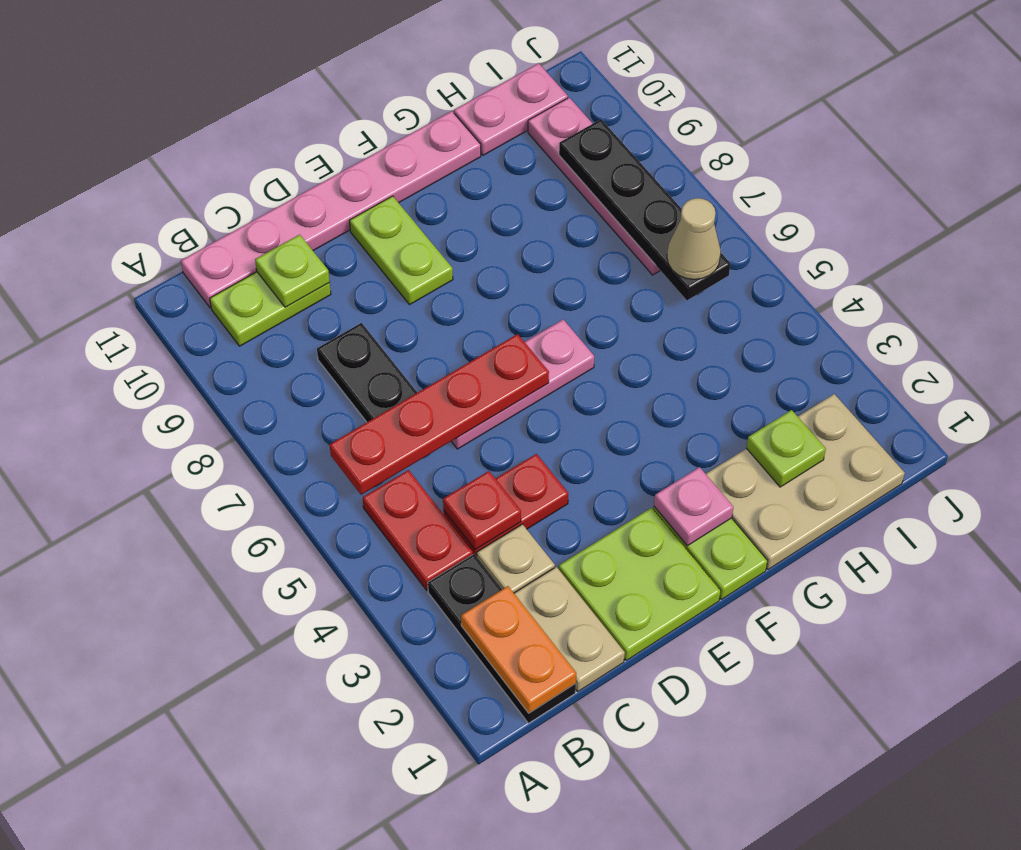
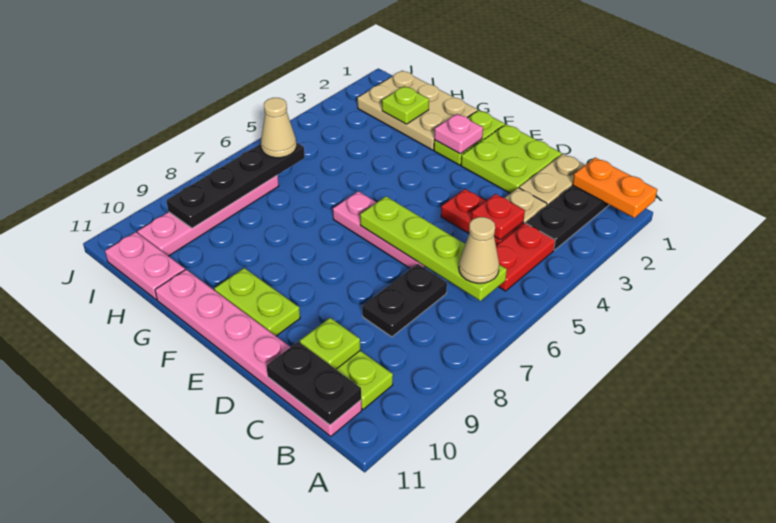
orange plate B1:B2 level 2 -> orange plate A1:B1 level 2
red plate B6:E6 level 2 -> lime plate B6:E6 level 2
none -> tan cone B6 level 3
none -> black plate B11:C11 level 2
lime plate E9:E10 level 1 -> lime plate E10:F10 level 1

